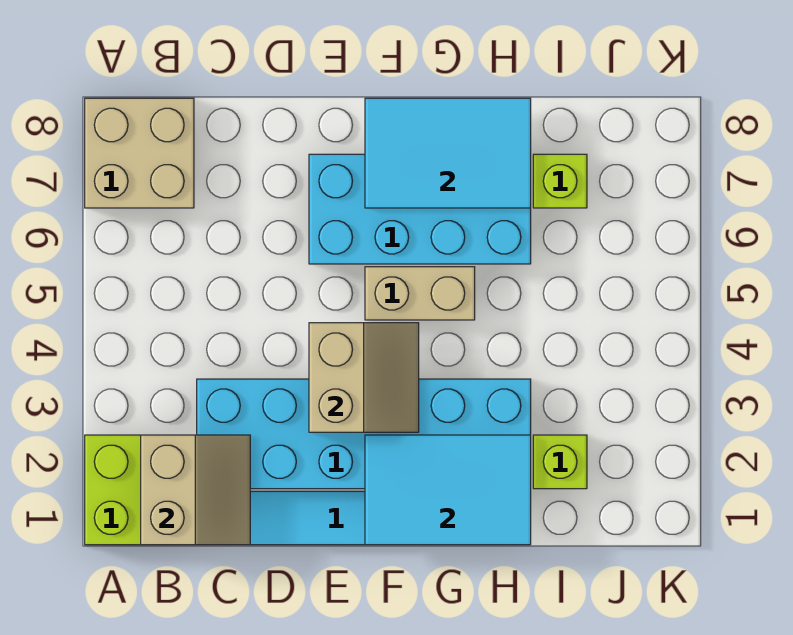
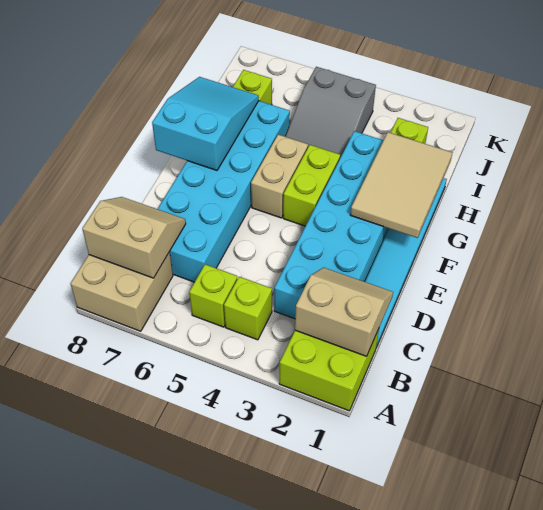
none -> lime brick B4 level 1
none -> lime brick B5 level 1
tan slope E3:F4 level 2 top E -> tan slope B7:C8 level 2 top B
cyan brick E6:H7 level 1 -> cyan brick C6:H7 level 1
cyan tile F1:H2 level 2 -> tan tile F1:H2 level 2
none -> lime brick F4:G4 level 1
cyan tile F7:H8 level 2 -> cyan slope F7:H8 level 2 top F
none -> grey slope H4:J5 level 1 top J

